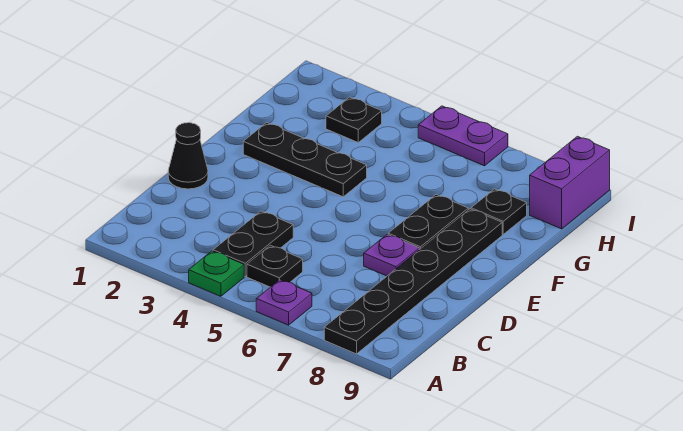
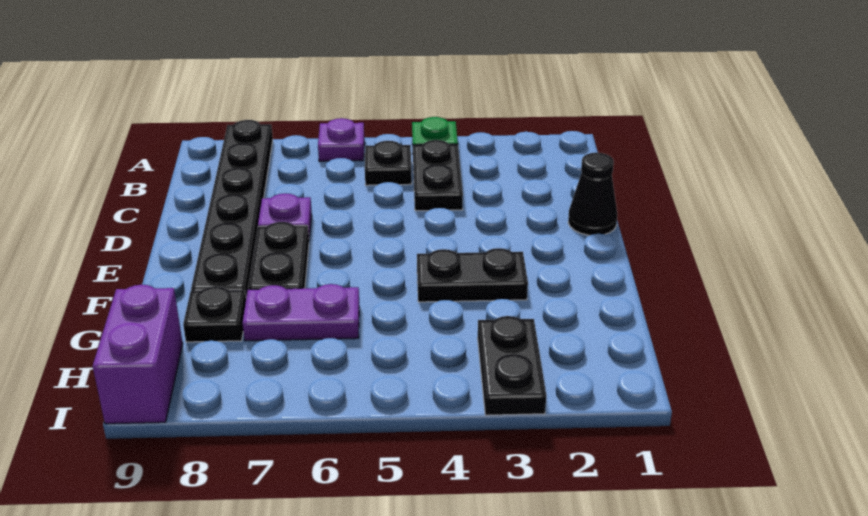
black plate F2:F4 level 1 -> black plate F3:F4 level 1
black plate H3 level 1 -> black plate H3:I3 level 1
purple plate I5:I6 level 1 -> purple plate G6:G7 level 1

